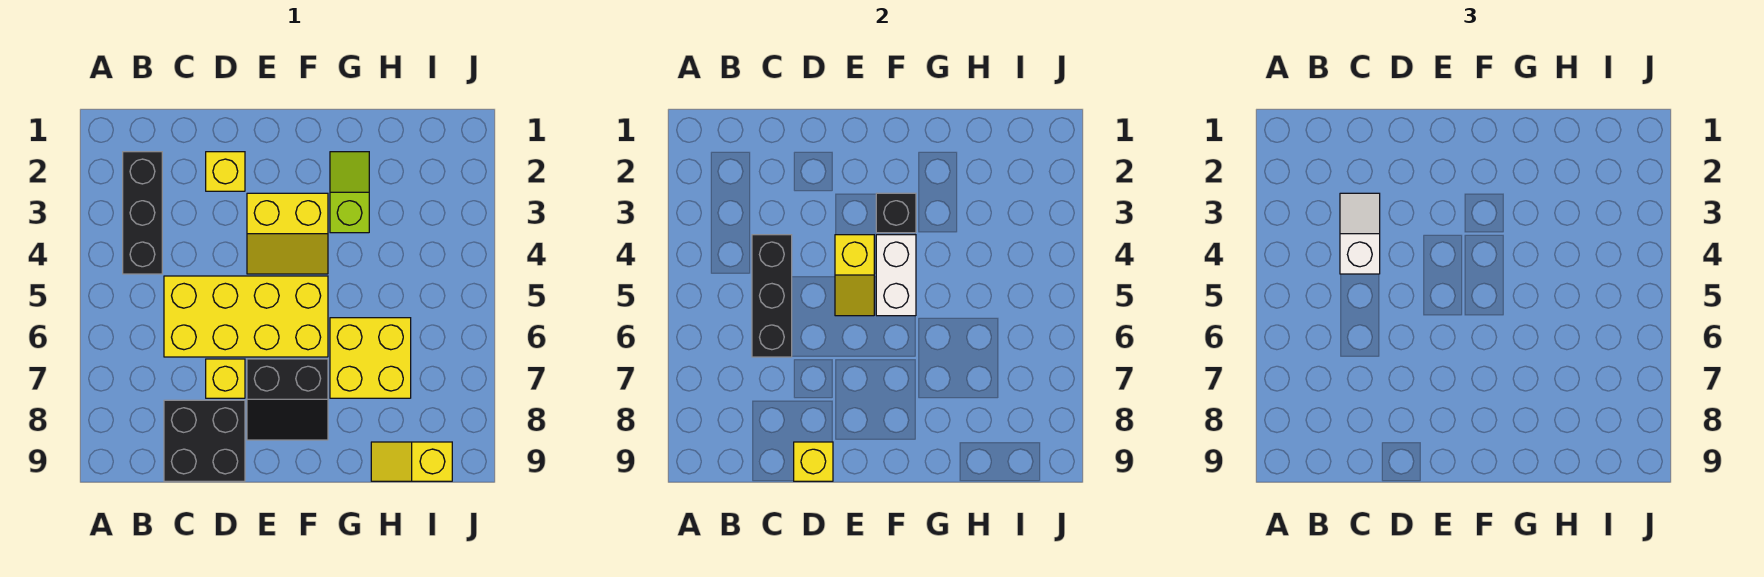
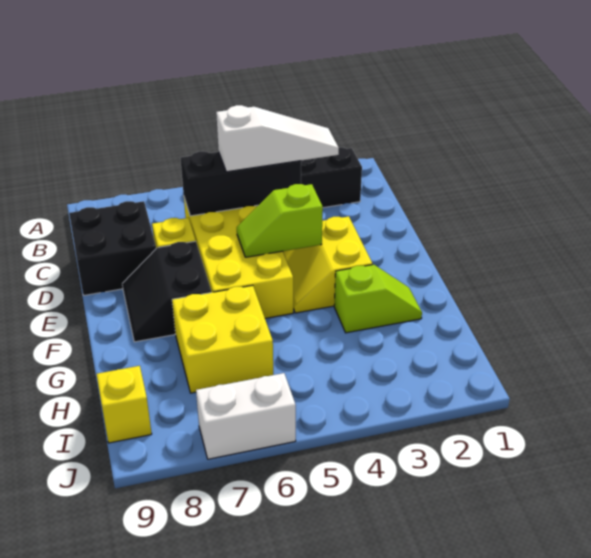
white slope C3:C4 level 3 top 4 -> white slope C3:C5 level 3 top 5
yellow brick D2 level 1 -> none
yellow brick D9 level 2 -> none
yellow slope E4:E5 level 2 top 4 -> lime slope E4:E5 level 2 top 4
black brick F3 level 2 -> none
white brick F4:F5 level 2 -> white brick J6:J7 level 1

